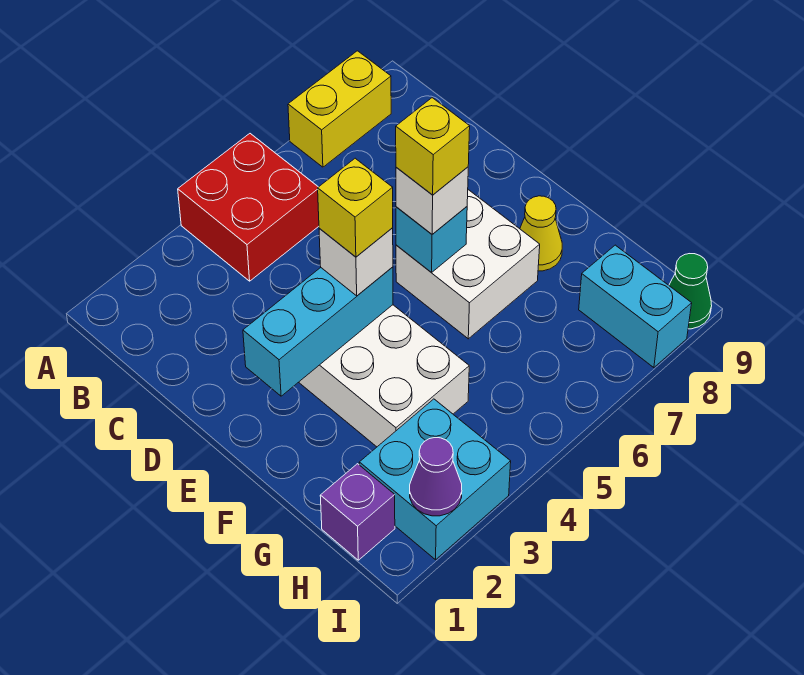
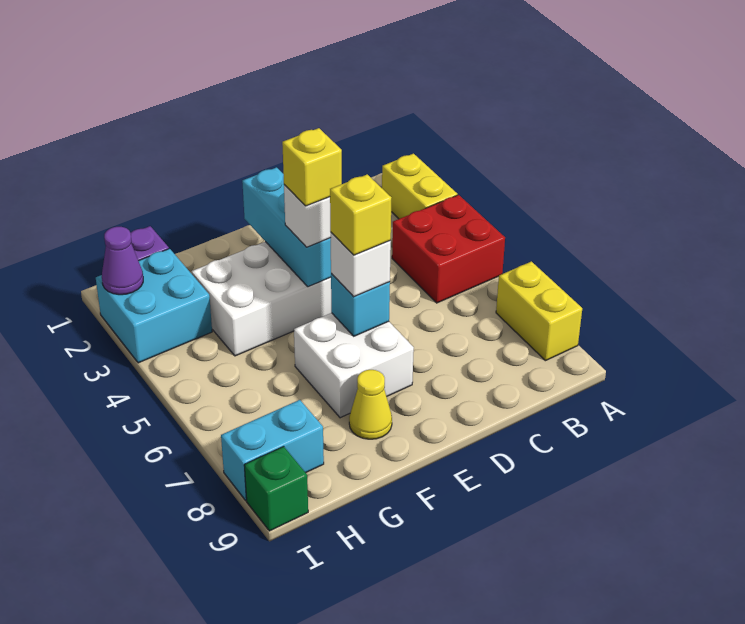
none -> yellow brick A2:A3 level 1
green cone I9 level 1 -> green brick I9 level 1

